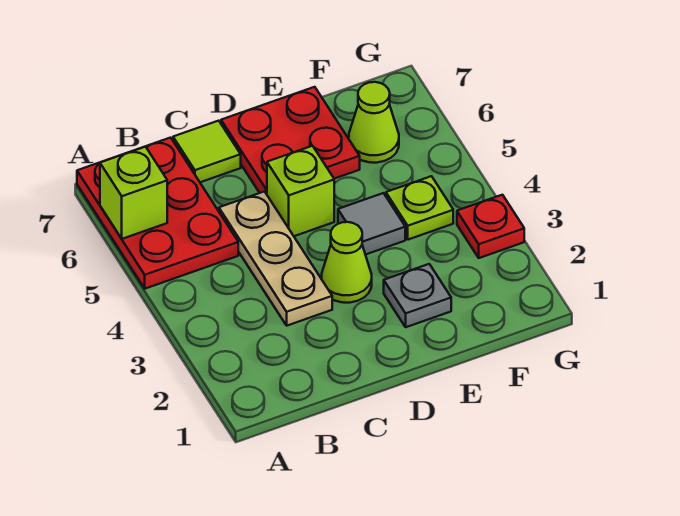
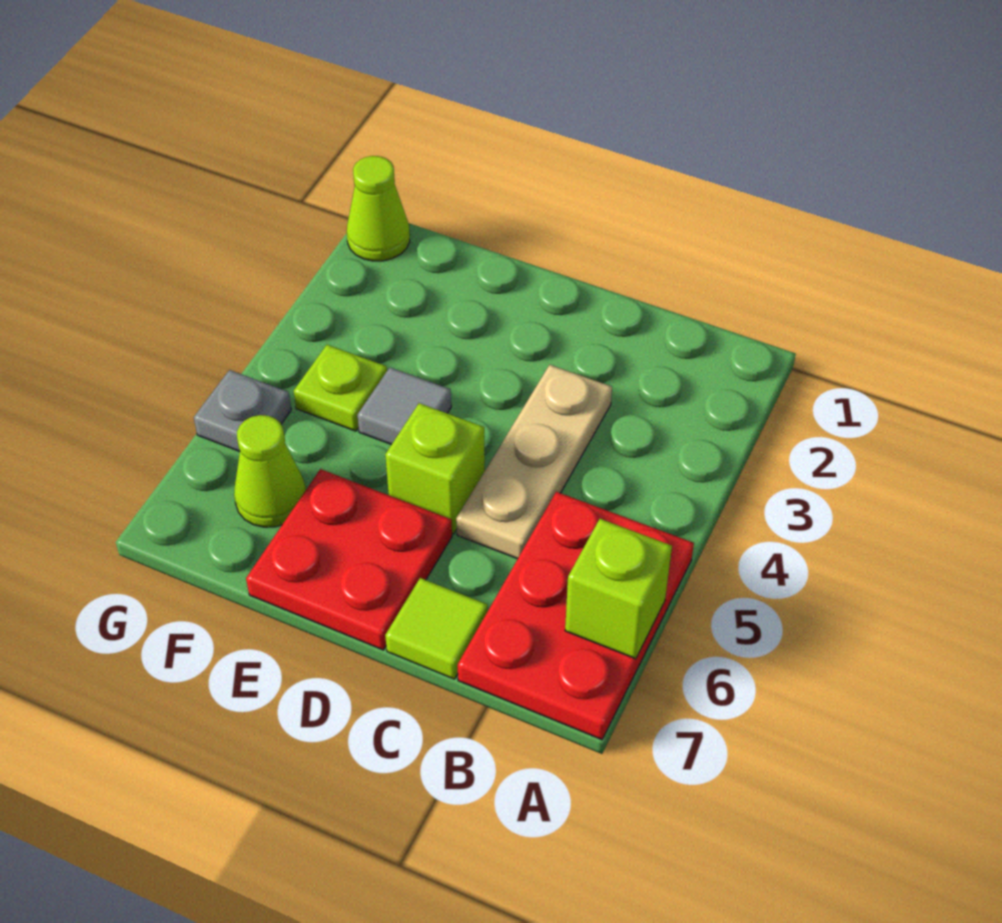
lime cone D3 level 1 -> lime cone G1 level 1
grey plate E2 level 1 -> grey plate G5 level 1
red plate G3 level 1 -> none

